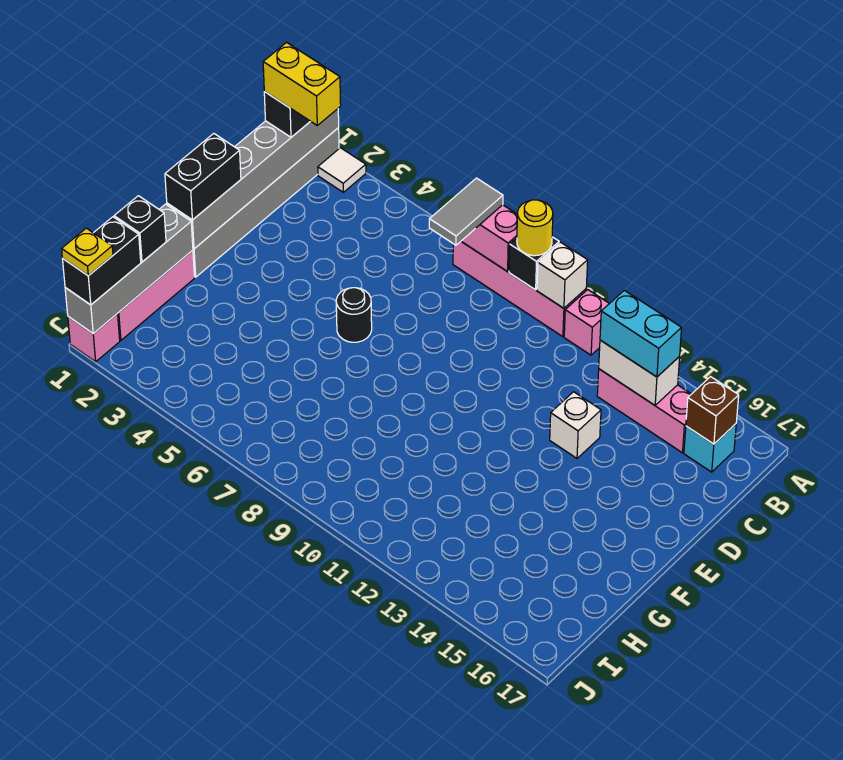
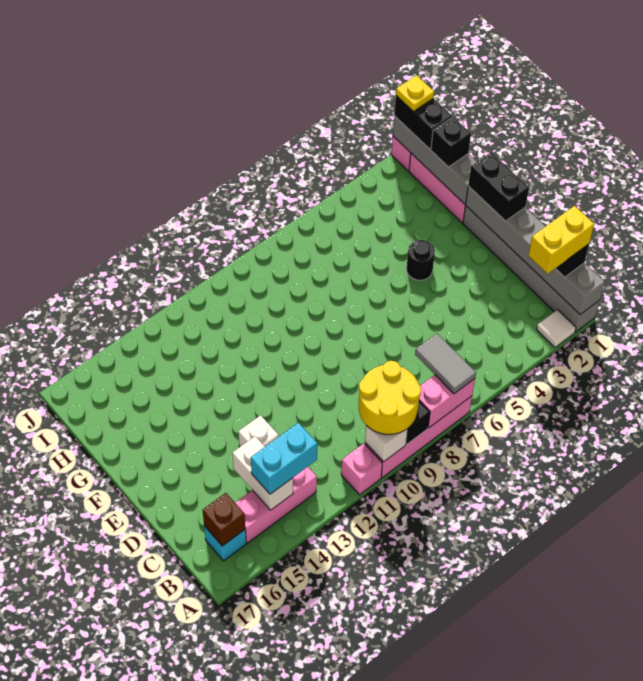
yellow round brick A9 level 3 -> yellow round brick A9:B10 level 3
white brick B13:B14 level 2 -> white brick B14:C14 level 2
black round brick E6 level 1 -> black round brick F4 level 1

